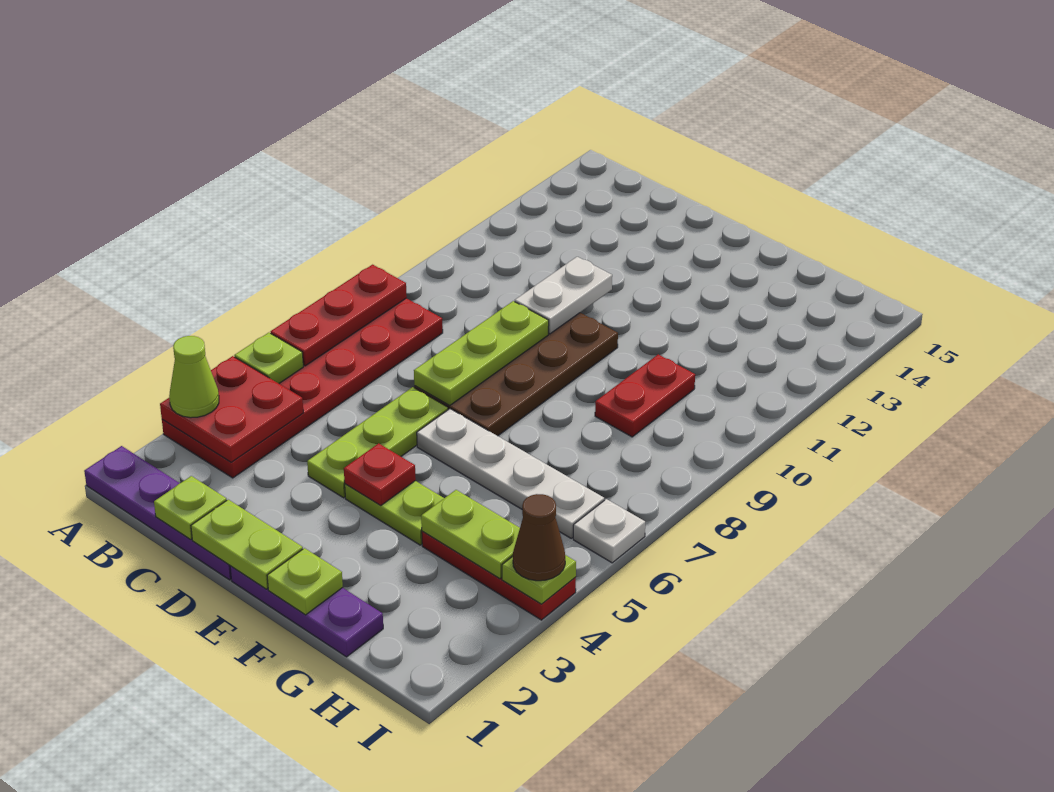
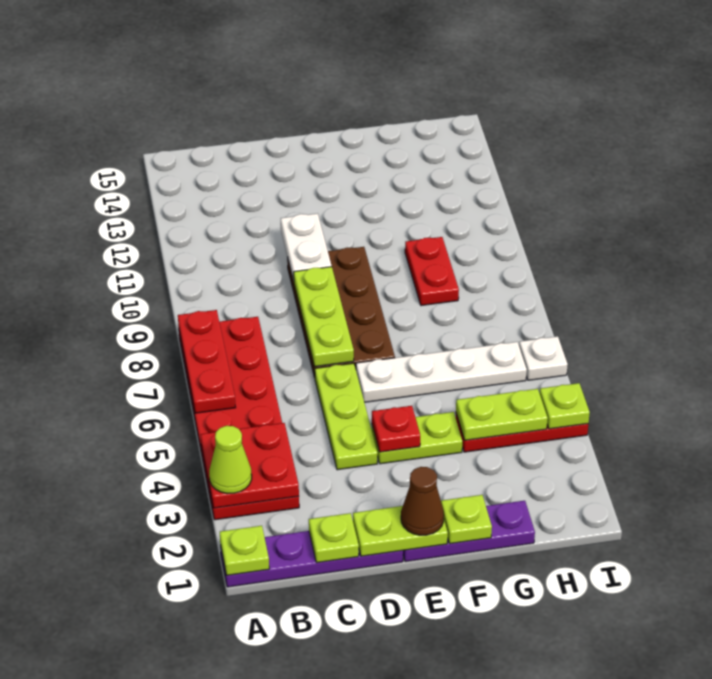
lime plate A5 level 2 -> lime plate A1 level 2
brown cone I4 level 3 -> brown cone E1 level 3

